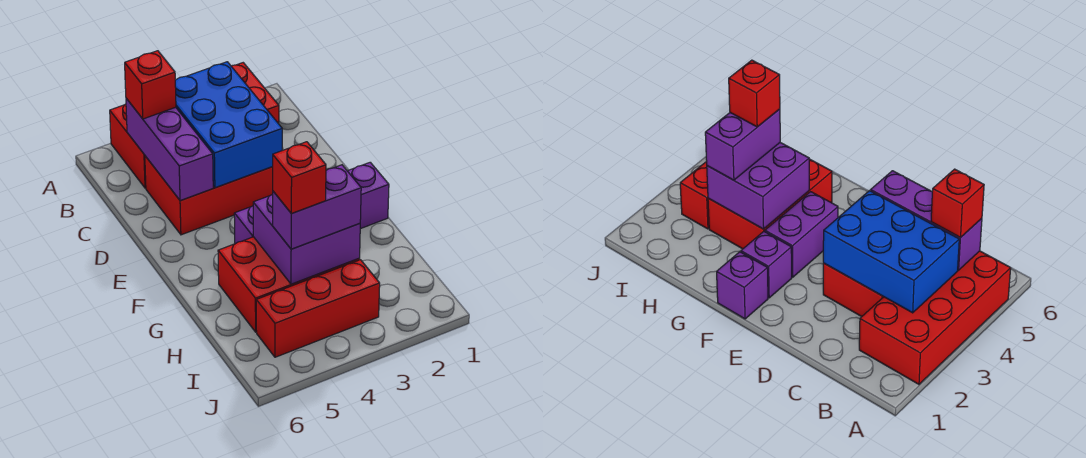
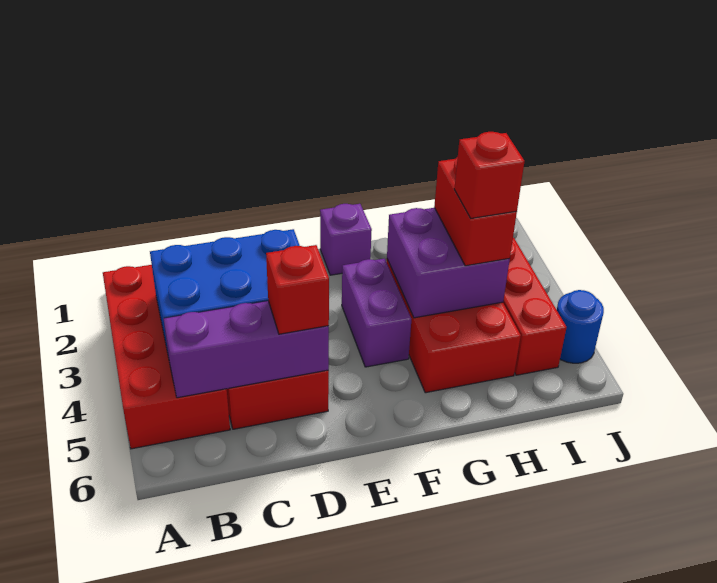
red brick B5 level 3 -> red brick D5 level 3
purple brick F2 level 1 -> none
purple brick H3:H4 level 3 -> red brick H3:H4 level 3
none -> blue round brick J5 level 1

